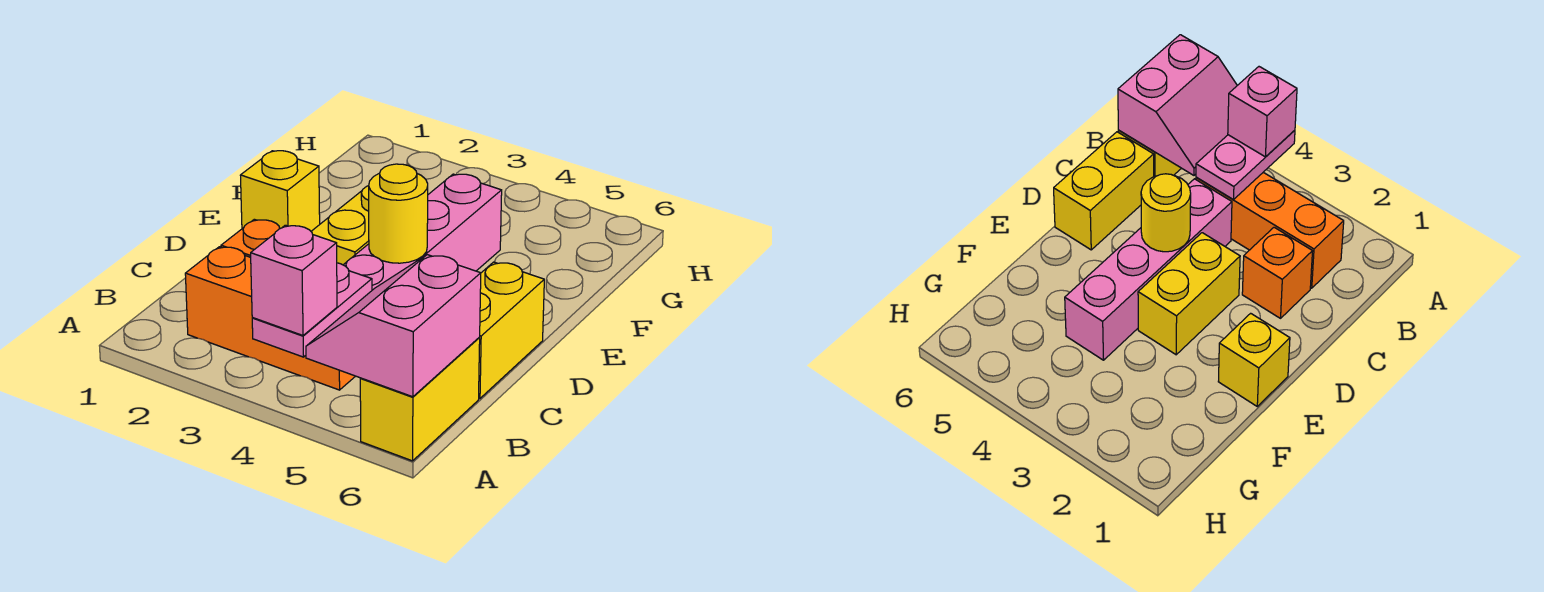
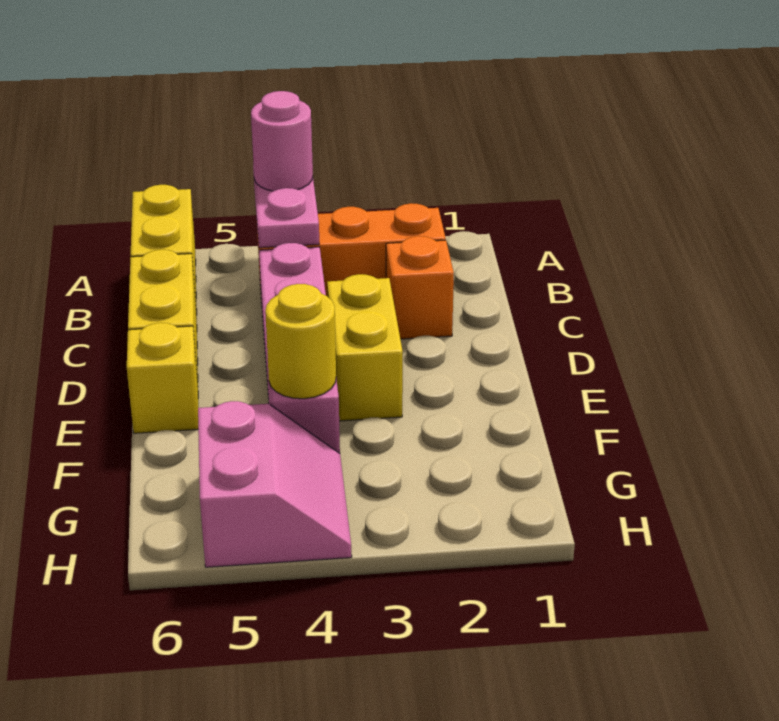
pink brick A4 level 3 -> pink round brick A4 level 3
pink slope A5:B6 level 2 top 6 -> pink slope G4:H5 level 1 top 5
yellow round brick D4 level 2 -> yellow round brick F4 level 2
yellow brick E1 level 1 -> yellow brick E6 level 1

